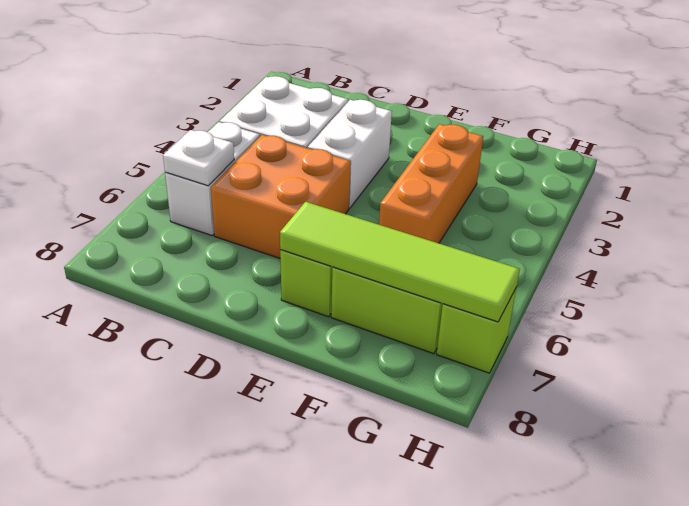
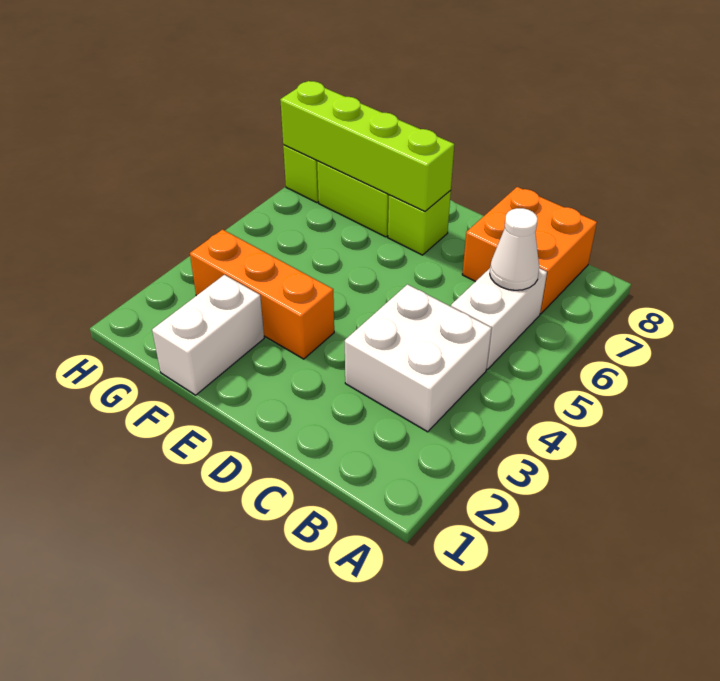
white plate B6 level 2 -> white cone B6 level 2
orange brick C5:D6 level 1 -> orange brick B7:C8 level 1
white brick D3:D4 level 1 -> white brick F1:F2 level 1
lime tile E7:H7 level 2 -> lime brick E7:H7 level 2
orange brick F3:F5 level 1 -> orange brick E3:G3 level 1

